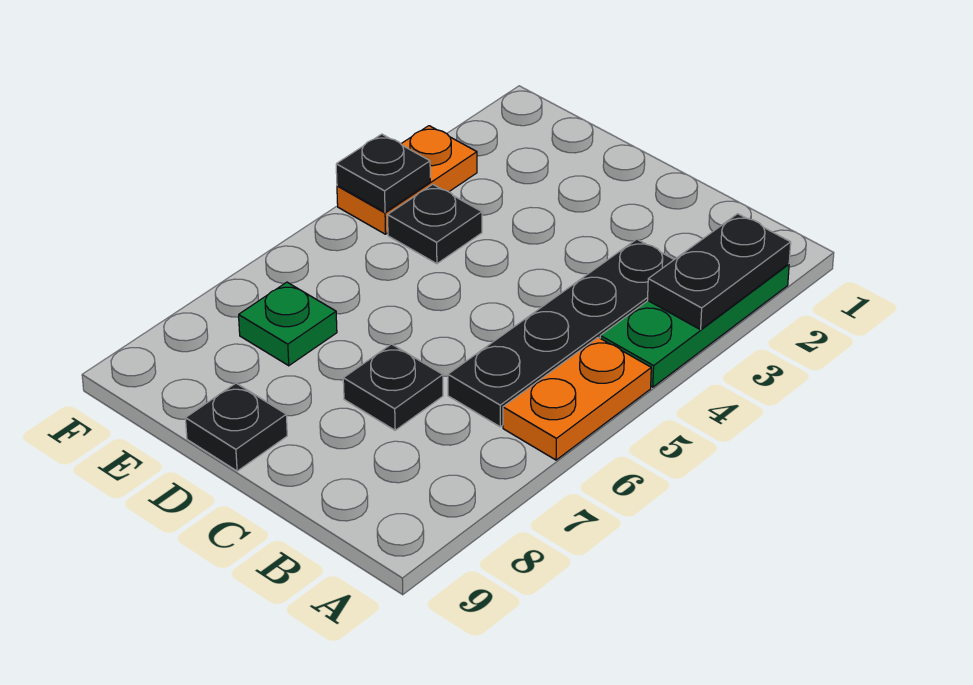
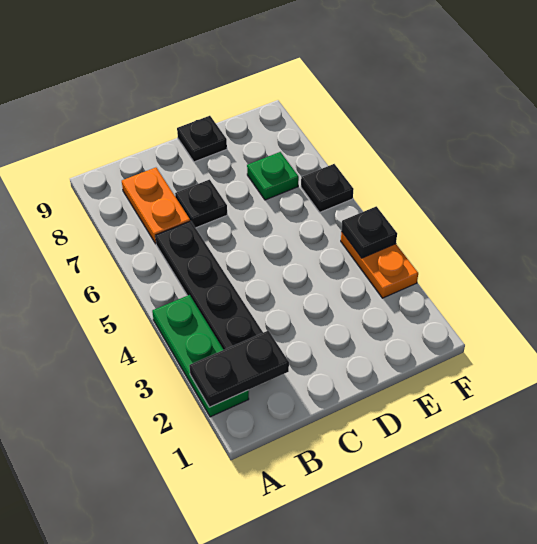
black plate A2:A3 level 2 -> black plate A2:B2 level 2
orange plate A5:A6 level 1 -> orange plate B7:B8 level 1
black plate E4 level 1 -> black plate F6 level 1

